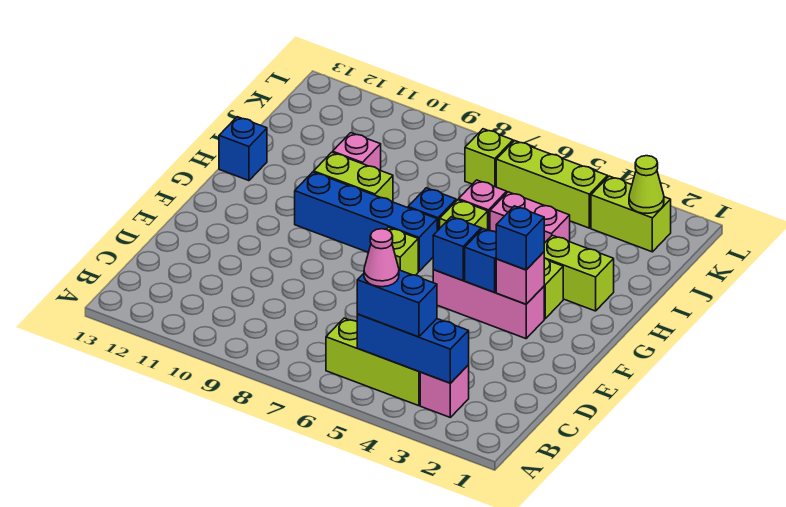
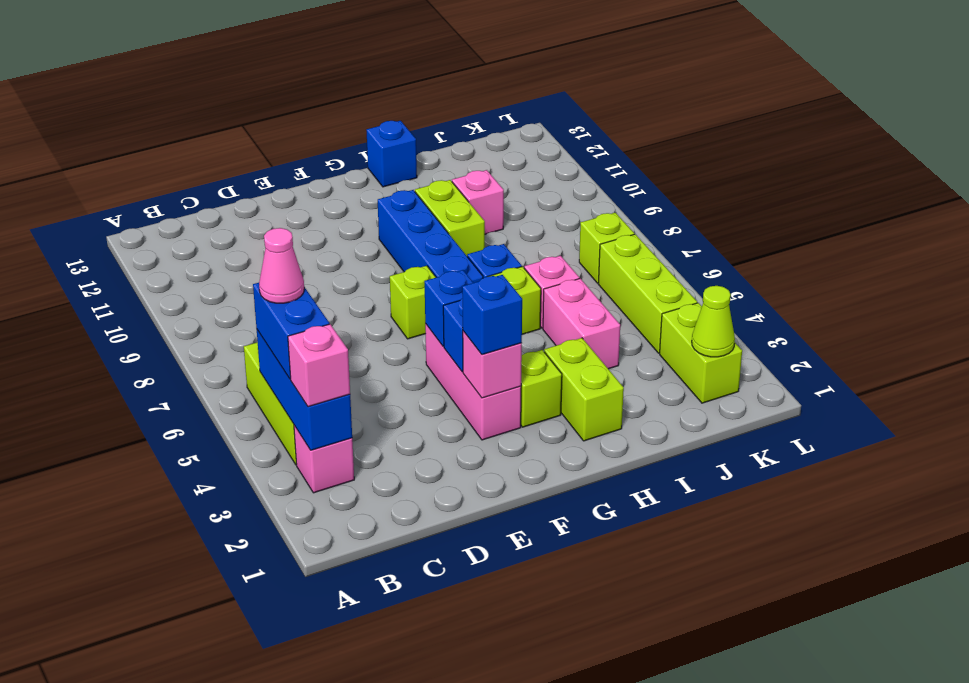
none -> pink brick B3 level 3

